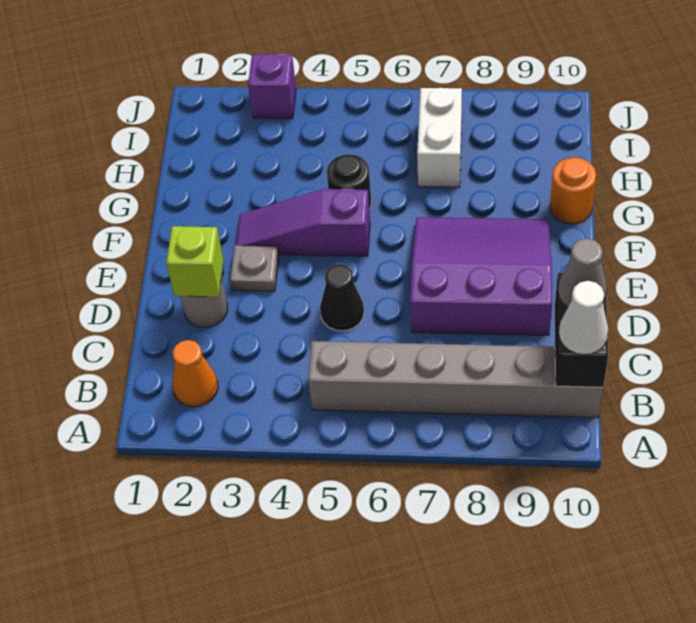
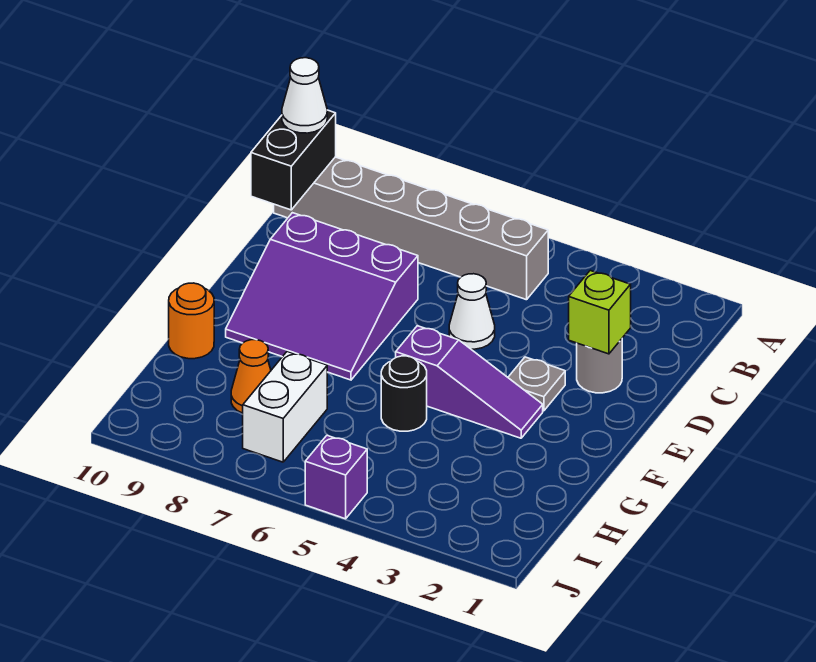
orange cone B2 level 1 -> orange cone H8 level 1
grey cone C10 level 3 -> none
black cone D5 level 1 -> white cone D5 level 1
purple brick J3 level 1 -> purple brick J5 level 1

